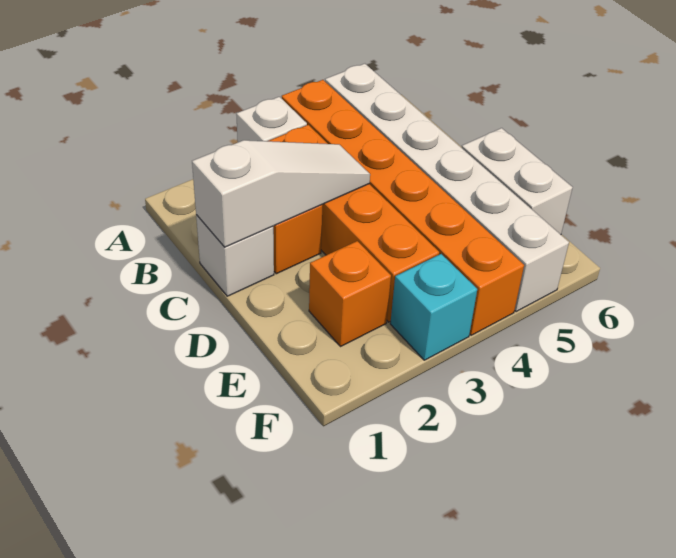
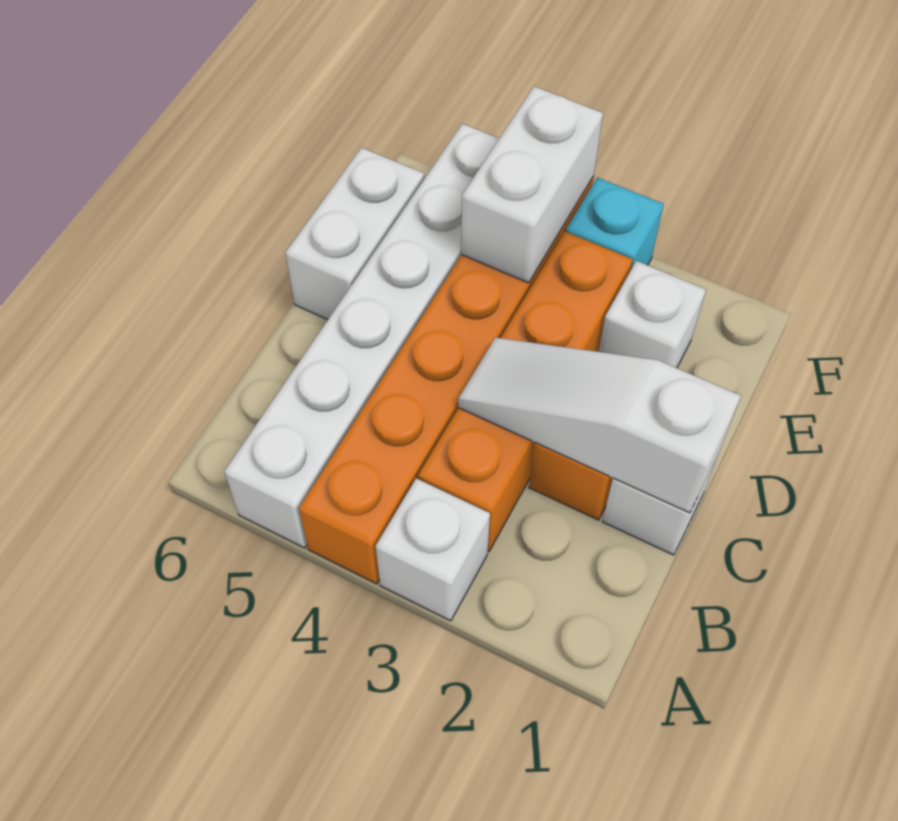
orange brick E2 level 1 -> white brick E2 level 1
none -> white brick E4:F4 level 2

